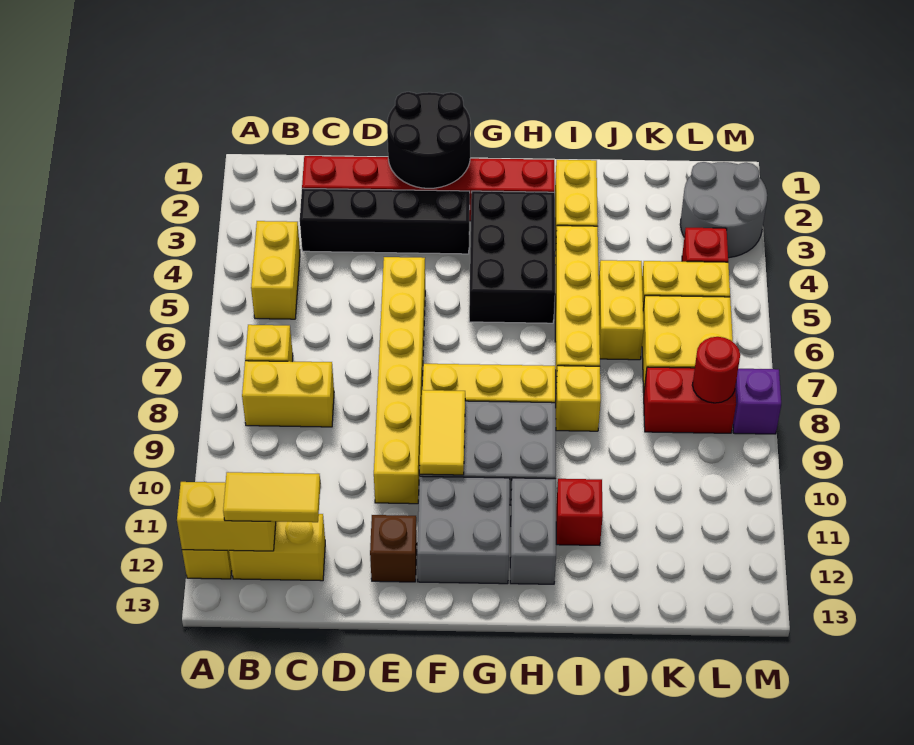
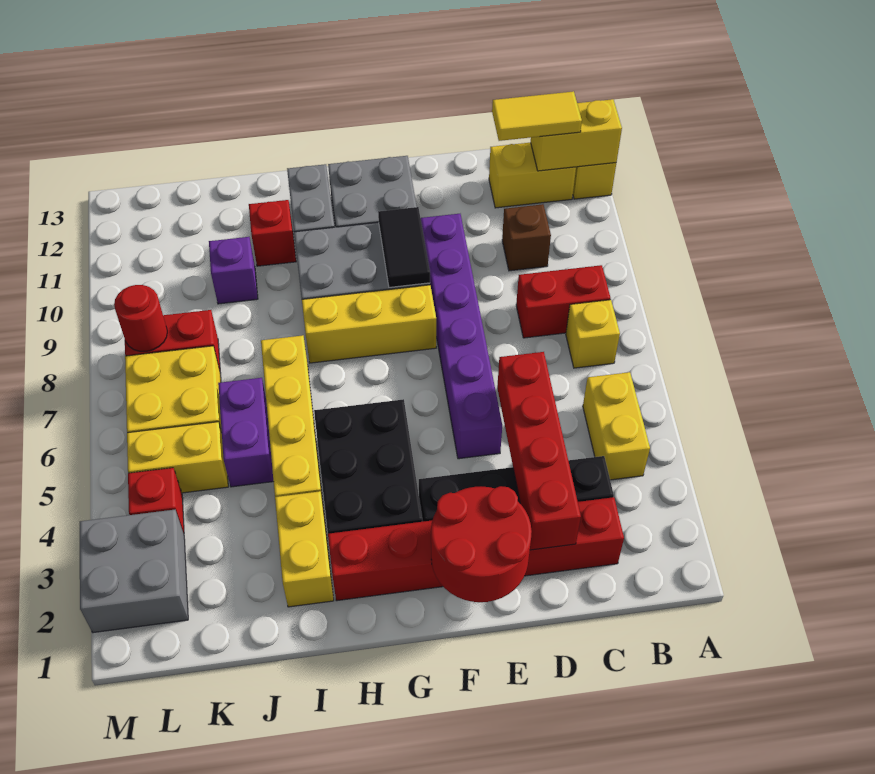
yellow brick B8:C8 level 1 -> red brick B8:C8 level 1
none -> red brick D2:D5 level 2
black round brick E1:F2 level 2 -> red round brick E1:F2 level 2
yellow brick E5:E10 level 1 -> purple brick E5:E10 level 1
brown brick E12 level 1 -> brown brick C10 level 1
yellow tile F9:F10 level 2 -> black tile F9:F10 level 2
yellow brick I8 level 1 -> none
yellow brick J5:J6 level 1 -> purple brick J5:J6 level 1
grey round brick L2:M3 level 1 -> grey brick L2:M3 level 1
purple brick M8 level 1 -> purple brick J10 level 1

